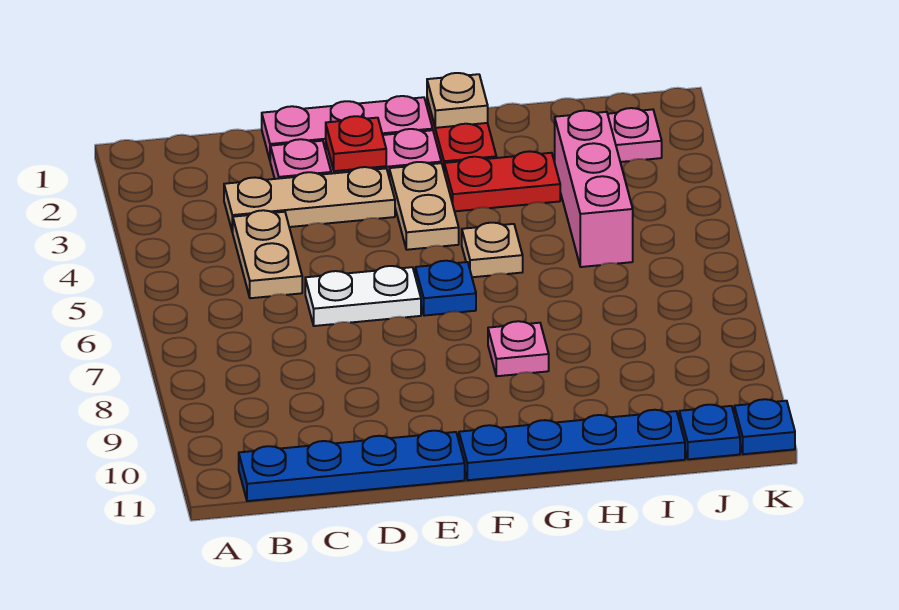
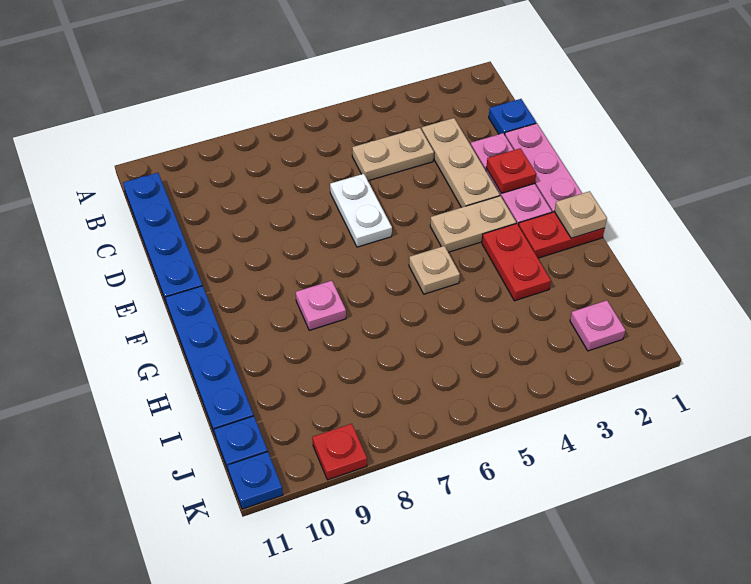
blue plate F6 level 1 -> blue plate C1 level 1
pink brick I3:I5 level 1 -> none
none -> red plate K9 level 1

